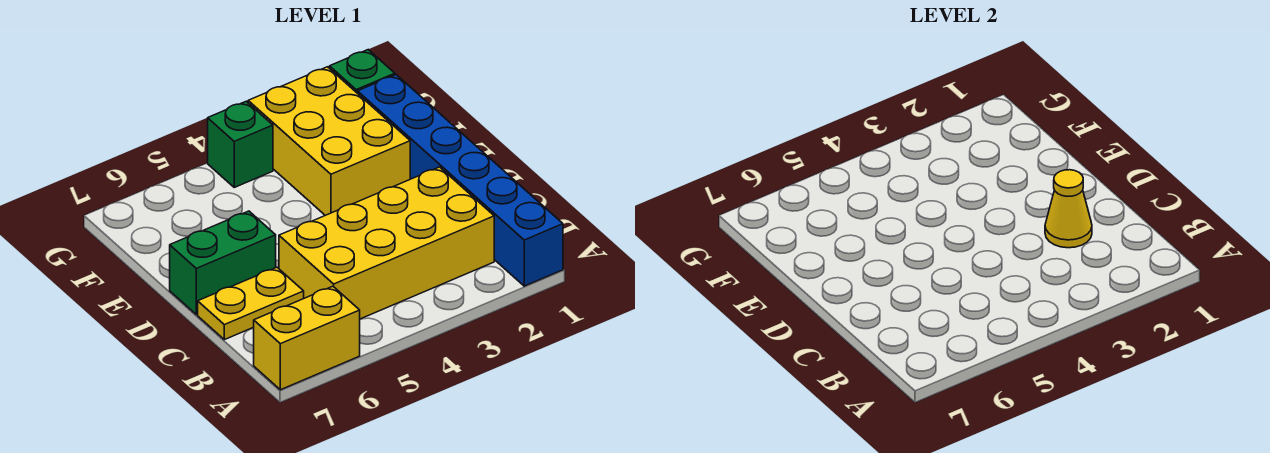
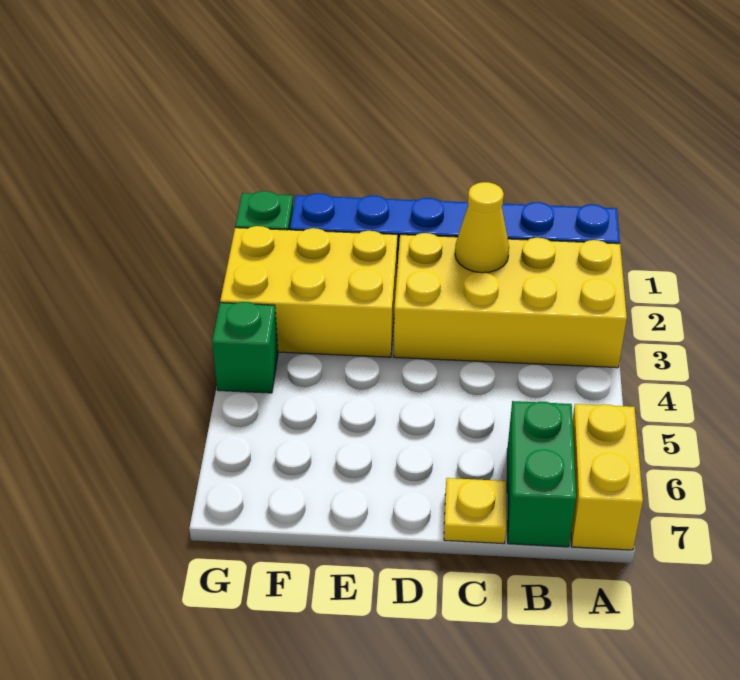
yellow brick B2:C5 level 1 -> yellow brick A2:D3 level 1
yellow plate C6:C7 level 1 -> yellow plate C7 level 1
green brick D6:D7 level 1 -> green brick B6:B7 level 1

